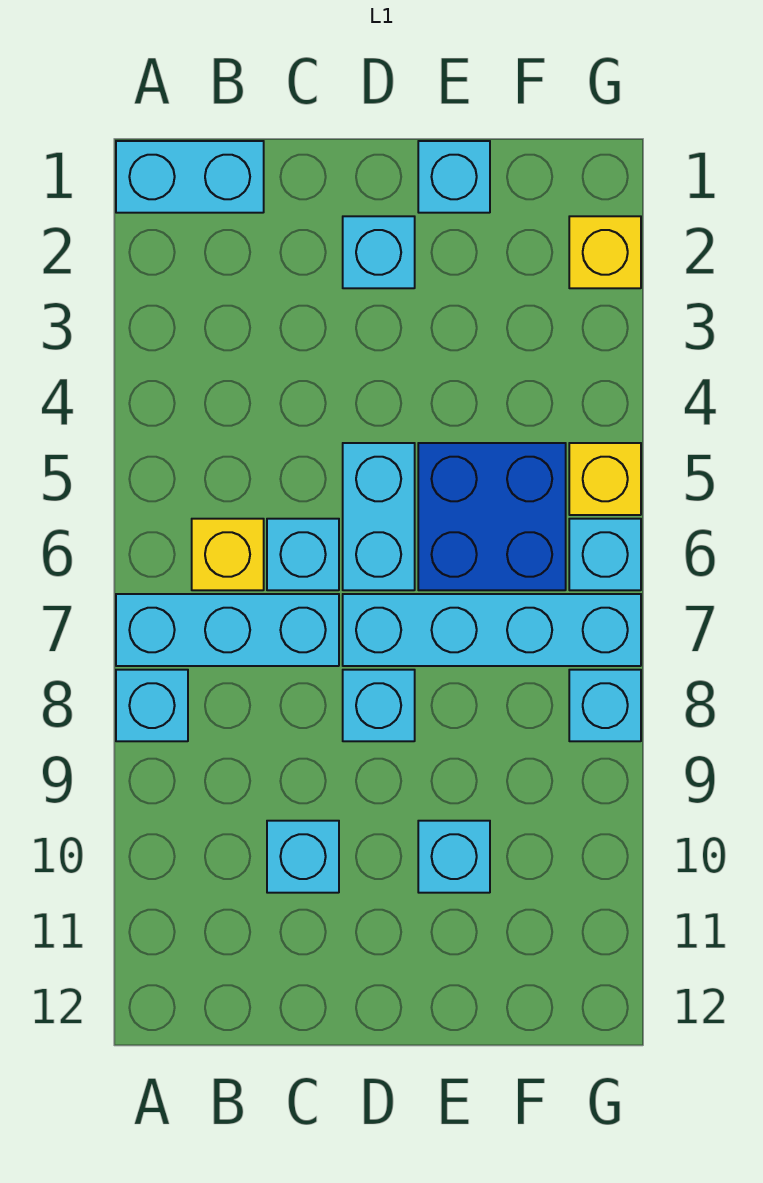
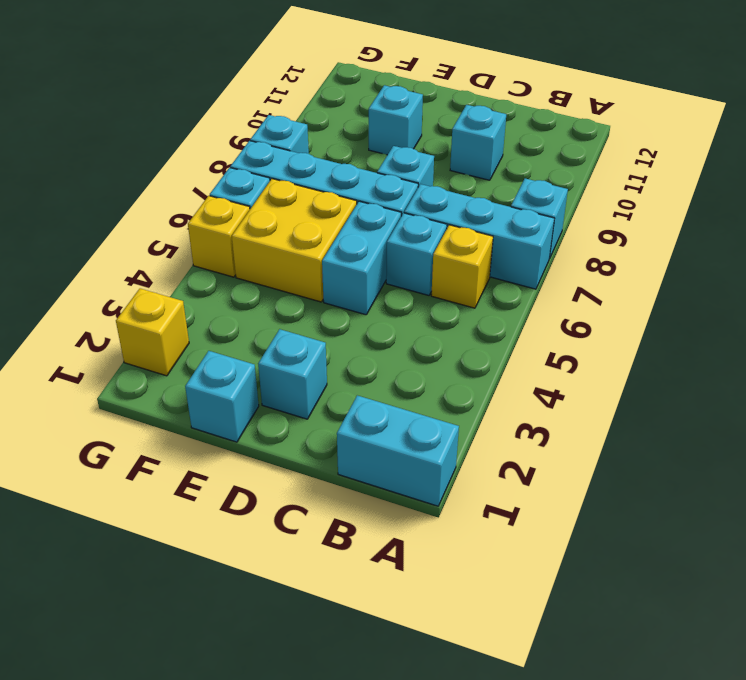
blue brick E5:F6 level 1 -> yellow brick E5:F6 level 1

